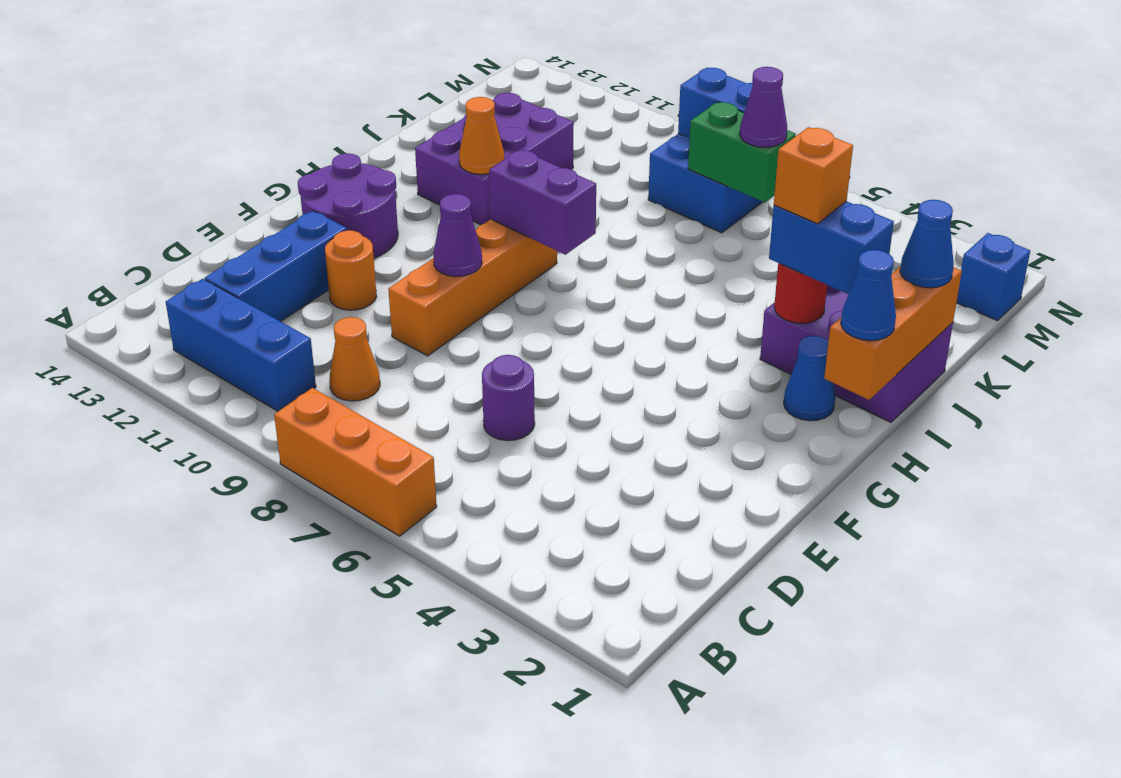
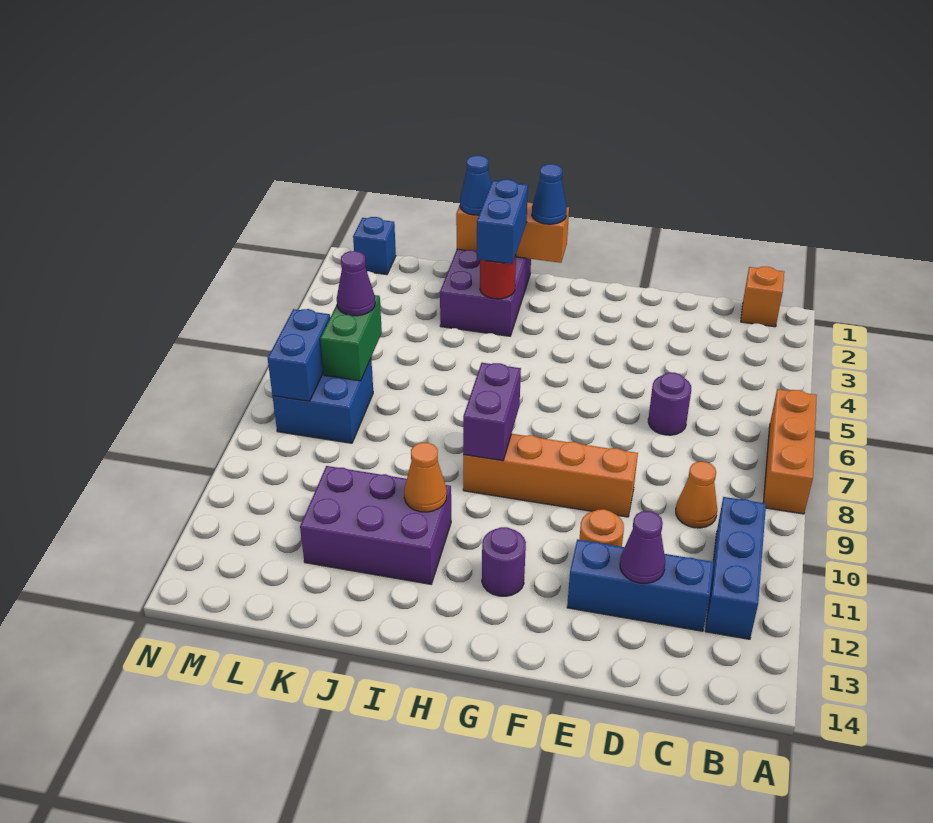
purple cone F9 level 2 -> purple cone D12 level 2
purple round brick F12:G13 level 1 -> purple round brick G12 level 1
blue cone H2 level 1 -> none
orange brick I3 level 4 -> orange brick B1 level 1

